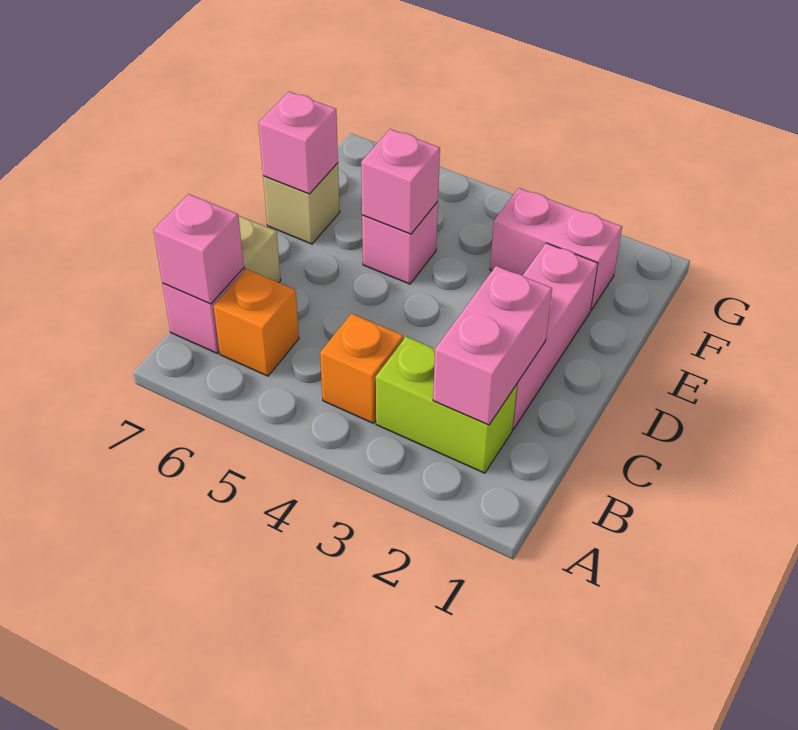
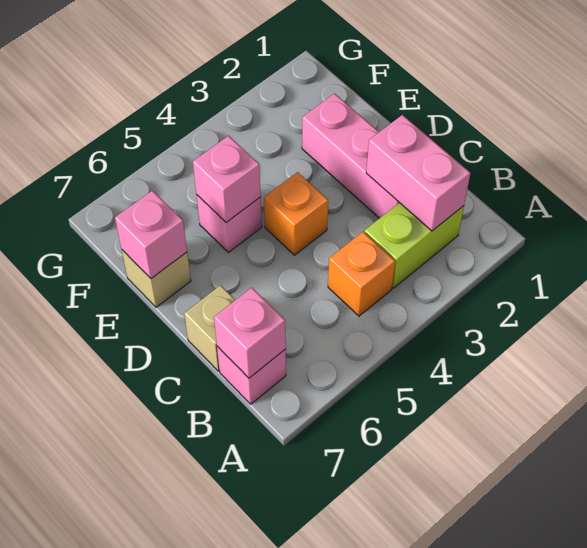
orange brick B6 level 1 -> orange brick D4 level 1
pink brick F2:F3 level 1 -> none

